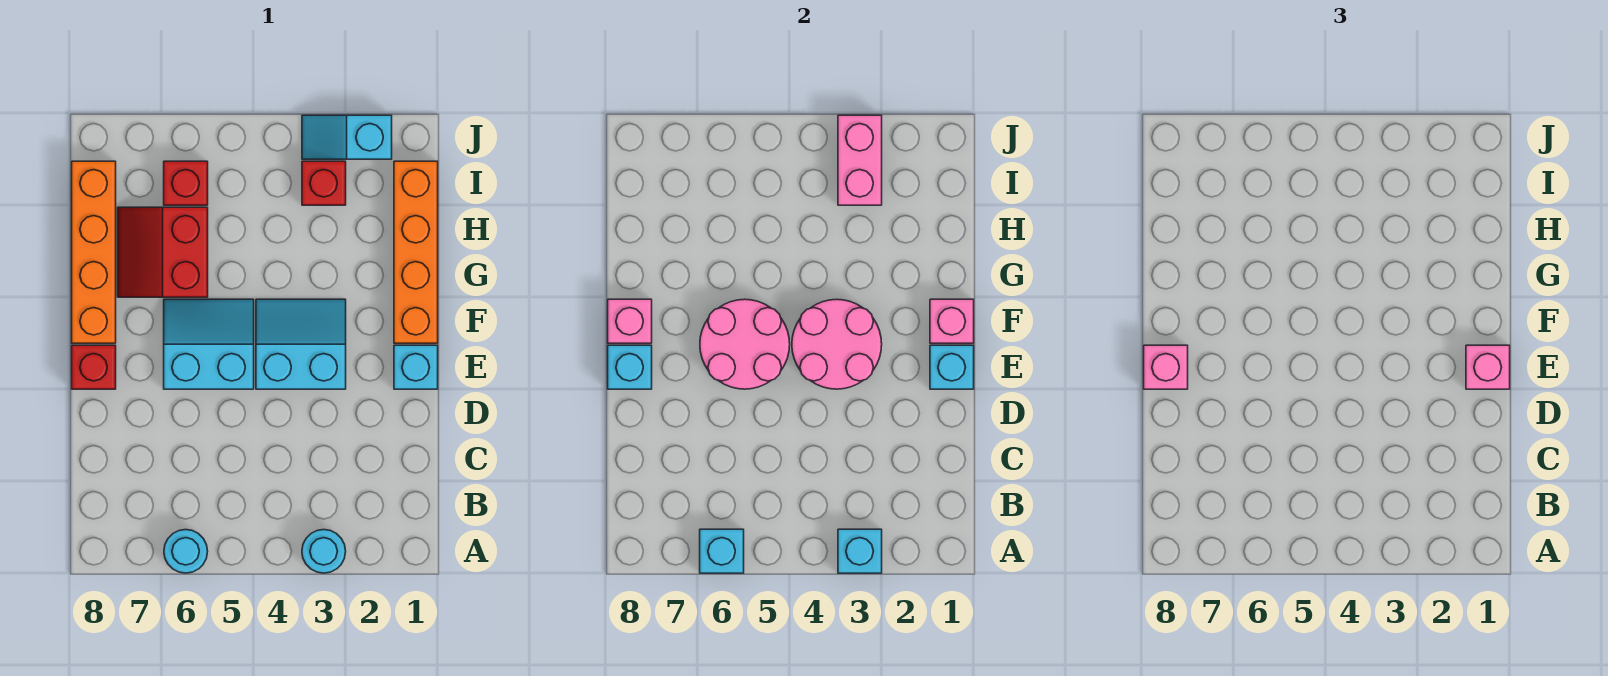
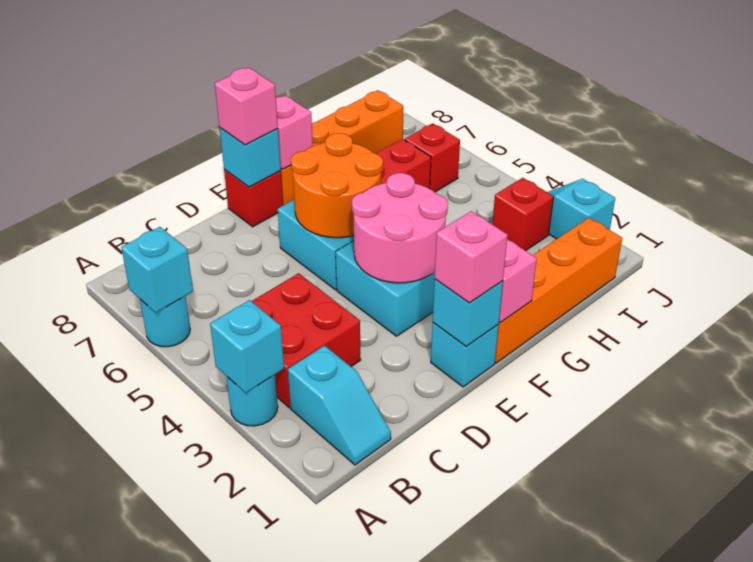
none -> cyan slope B1:B2 level 1 top 2
none -> red brick B3:C4 level 1
pink round brick E5:F6 level 2 -> orange round brick E5:F6 level 2
pink brick I3:J3 level 2 -> none

